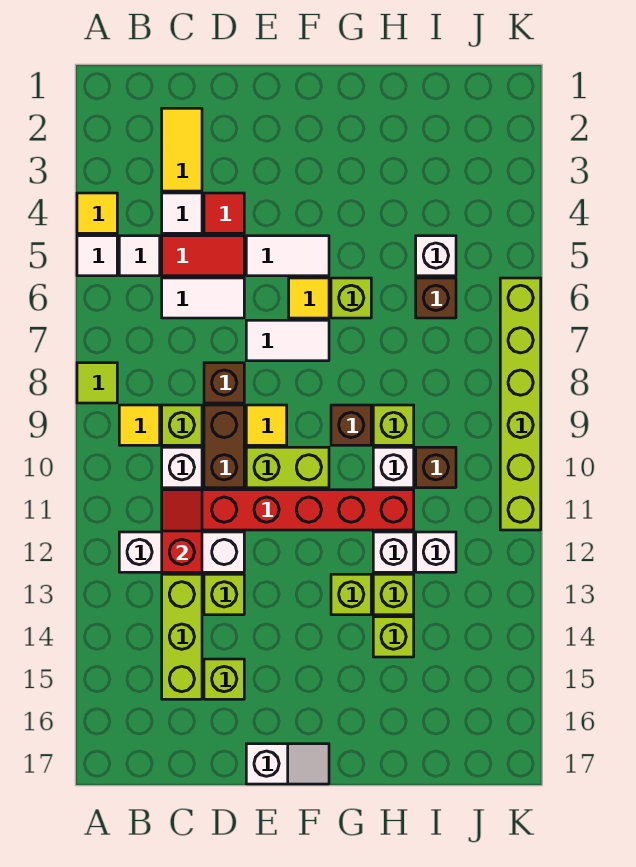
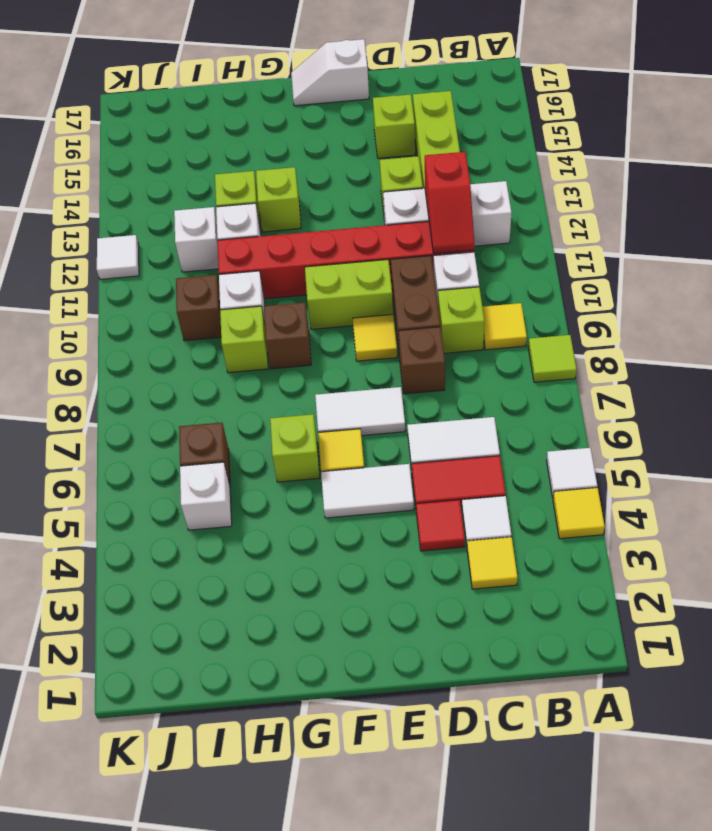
white tile B5 level 1 -> white tile K12 level 1
yellow tile C2:C3 level 1 -> yellow tile C3 level 1
lime brick H14 level 1 -> none
lime brick K6:K11 level 1 -> none

